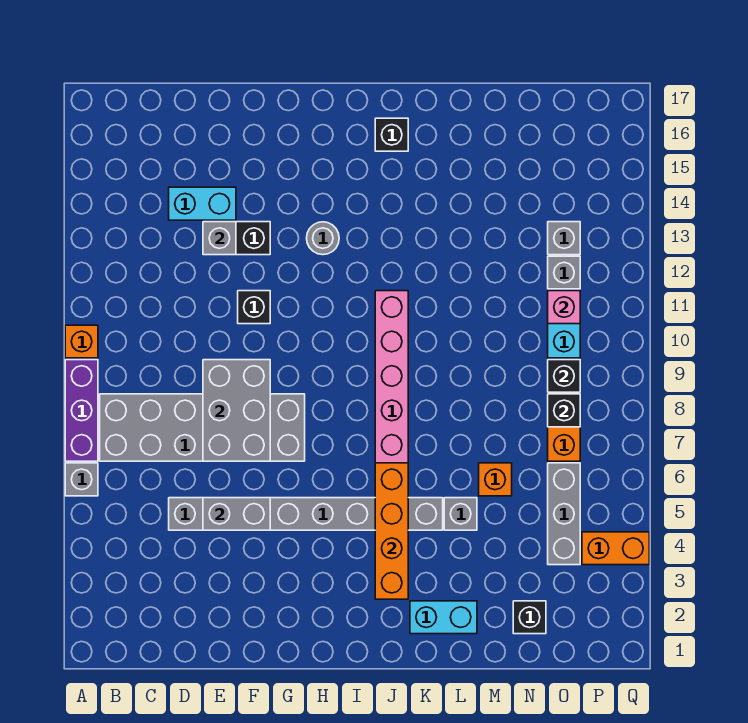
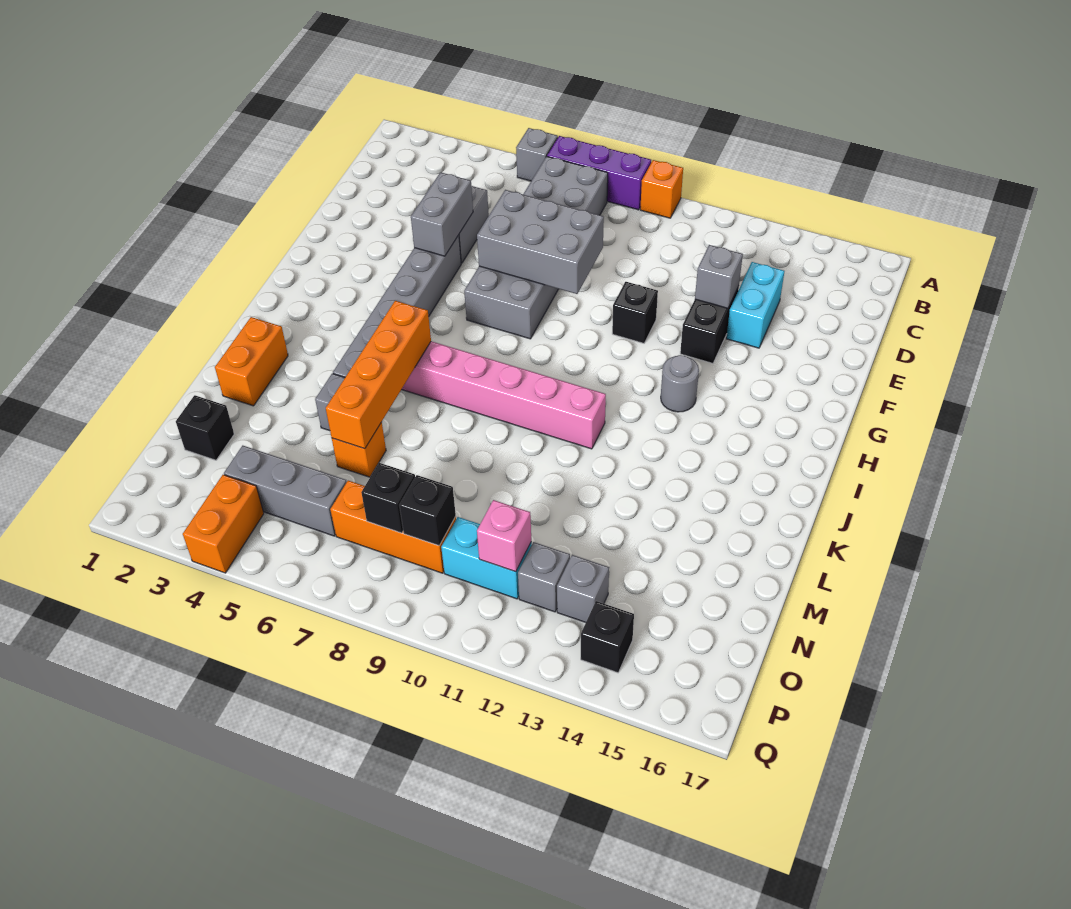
orange brick J3:J6 level 2 -> orange brick J6:M6 level 2
black brick J16 level 1 -> black brick P14 level 1
cyan brick K2:L2 level 1 -> orange brick K2:L2 level 1

